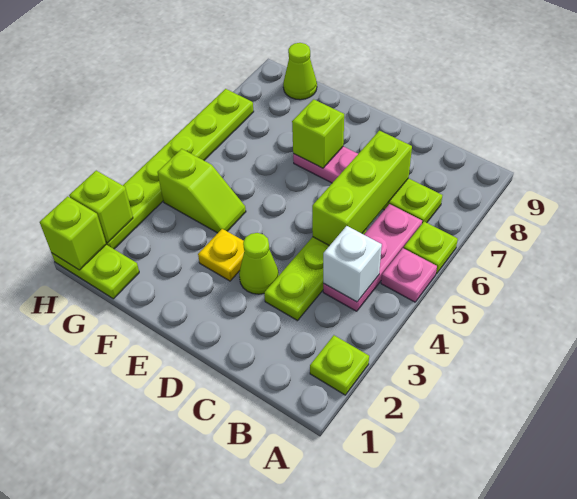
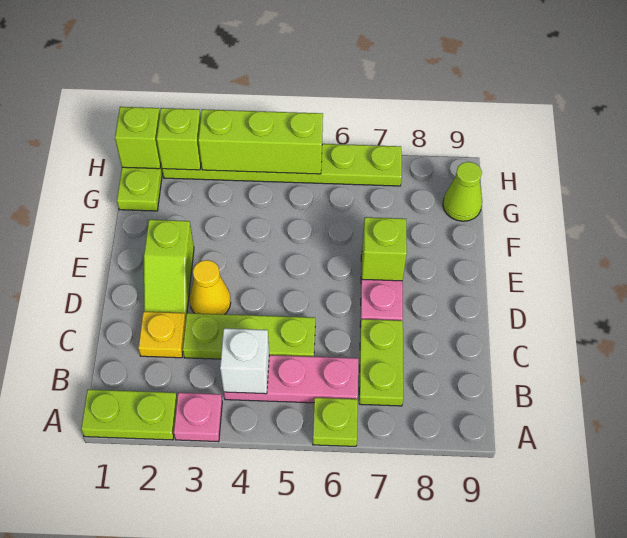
lime plate A2 level 1 -> lime plate A1:A2 level 1
pink plate A5 level 1 -> pink plate A3 level 1
lime brick C5:C7 level 2 -> lime brick H3:H5 level 2
lime cone D3 level 1 -> yellow cone D3 level 1
yellow plate E3 level 1 -> yellow plate C2 level 1
lime slope F4:G4 level 1 top G -> lime slope D2:E2 level 1 top E

